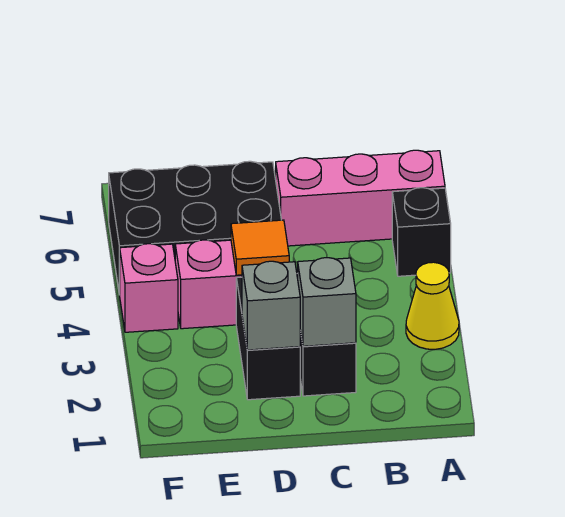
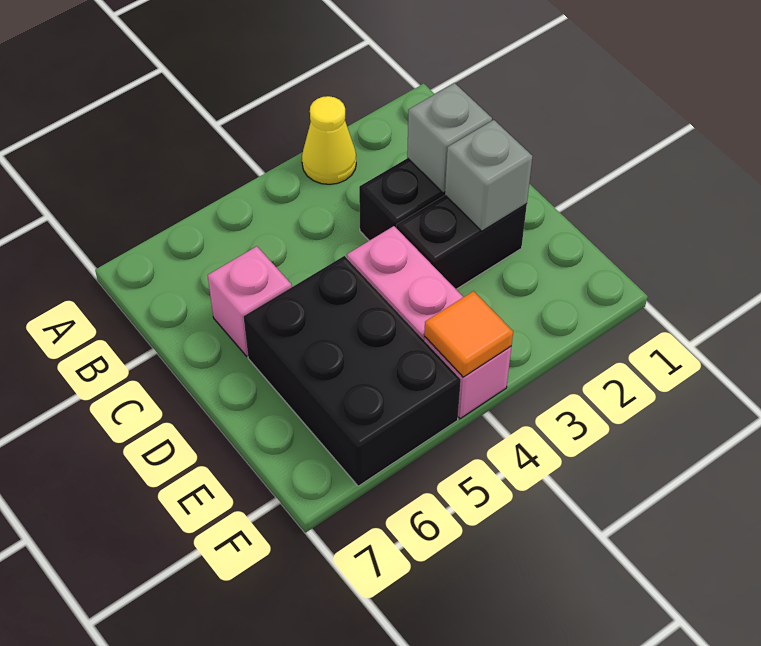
black brick A5 level 1 -> none
pink brick A6:C6 level 1 -> pink brick C6 level 1
orange tile D4 level 2 -> orange tile F4 level 2

